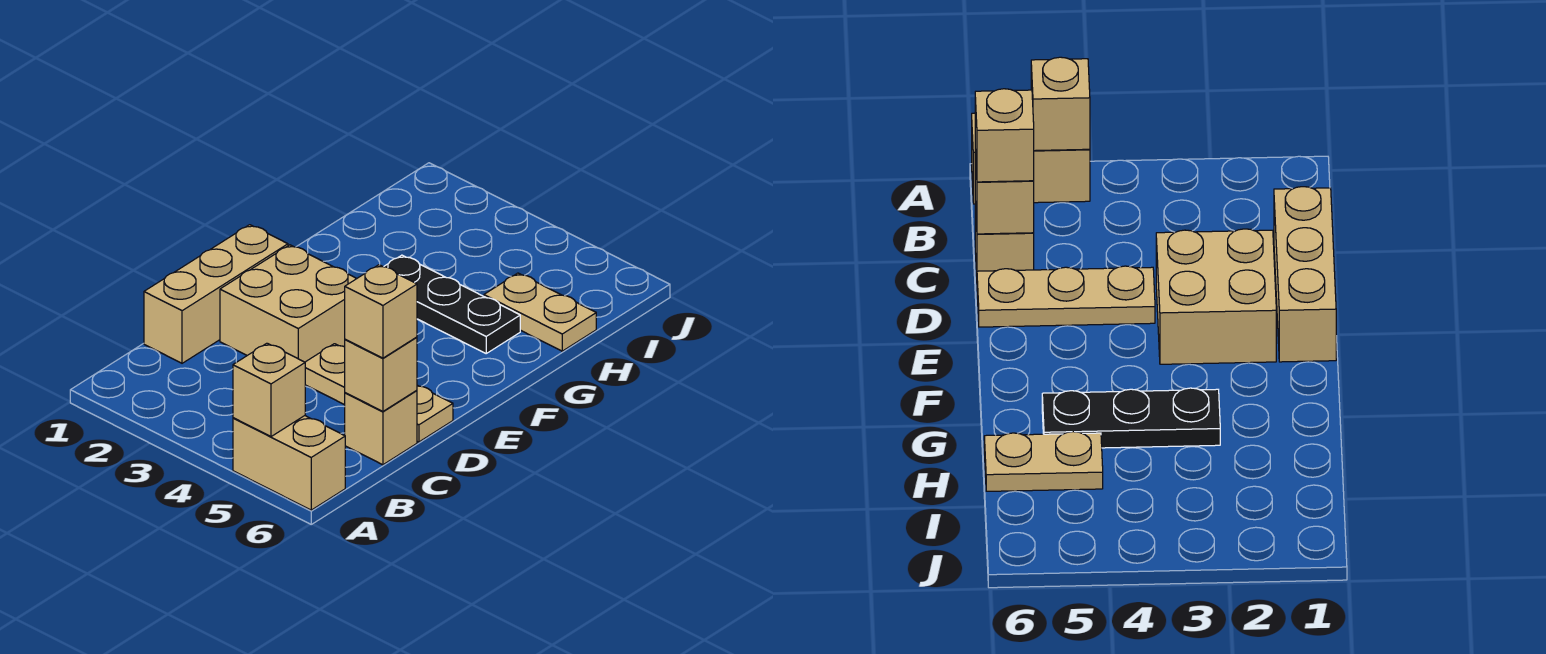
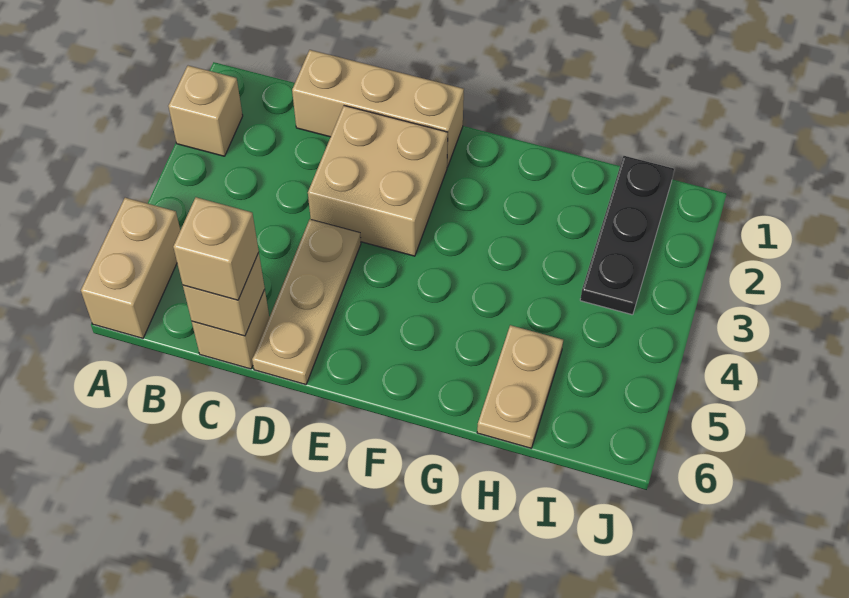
tan brick A5 level 2 -> tan brick A2 level 1
black plate G3:G5 level 1 -> black plate I1:I3 level 1

